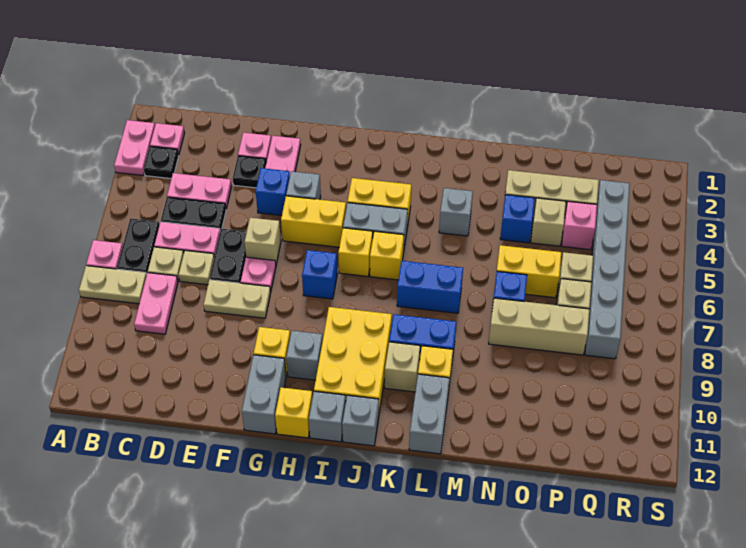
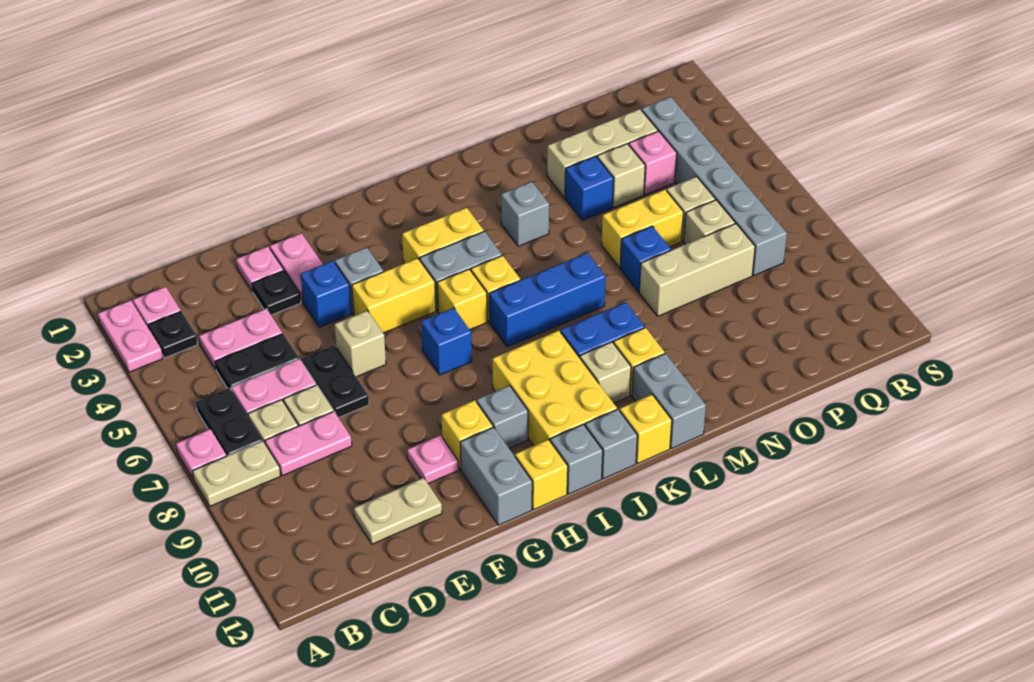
pink plate C8:C9 level 1 -> pink plate C8:D8 level 1
tan plate E8:F8 level 1 -> tan plate D11:E11 level 1
pink plate F7 level 1 -> pink plate F10 level 1
blue brick K7:L7 level 1 -> blue brick J7:L7 level 1
none -> yellow brick K12 level 1

